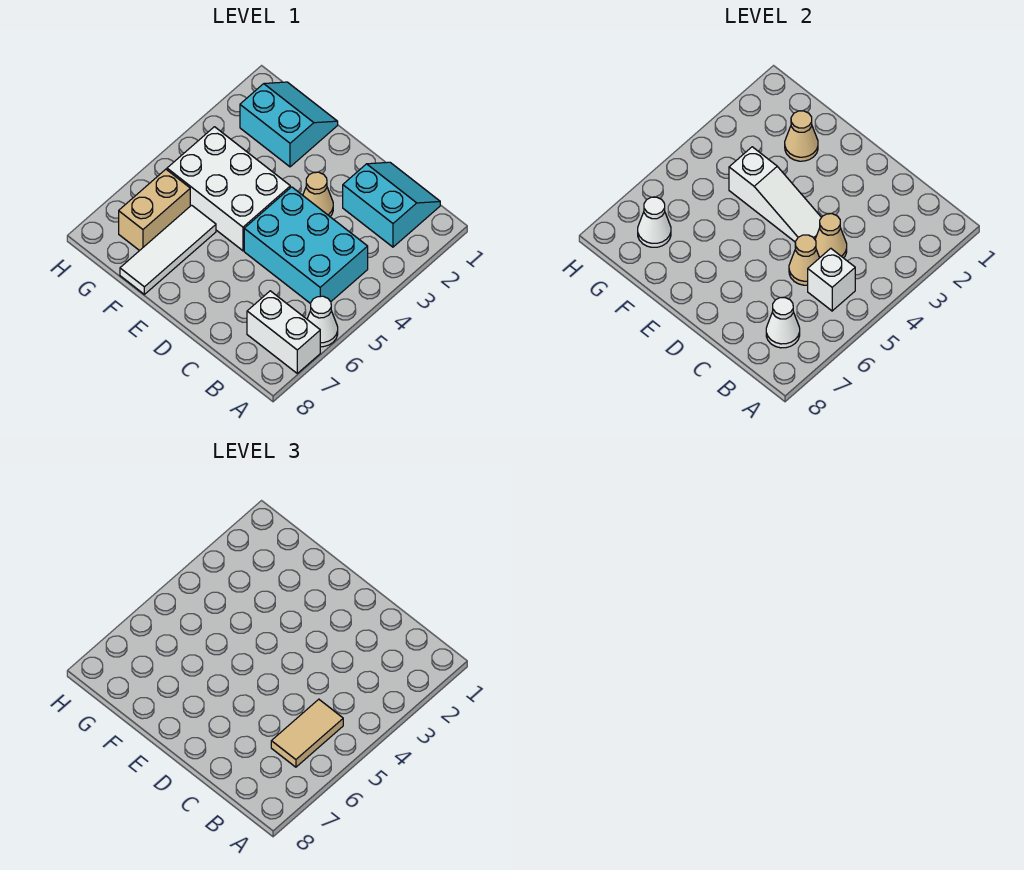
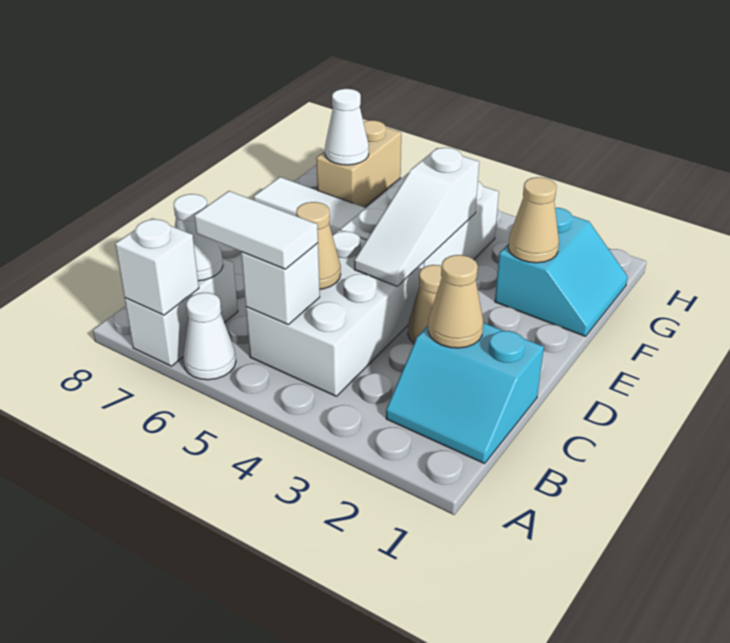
none -> white brick A7 level 2
cyan slope B1:C2 level 1 top 2 -> cyan slope B1:C2 level 1 top C
cyan brick B4:D5 level 1 -> white brick B4:D5 level 1
tan tile B5:B6 level 3 -> white tile B5:B6 level 3
tan cone C4 level 2 -> tan cone C2 level 2
tan brick G6:G7 level 1 -> tan brick G7:H7 level 1

